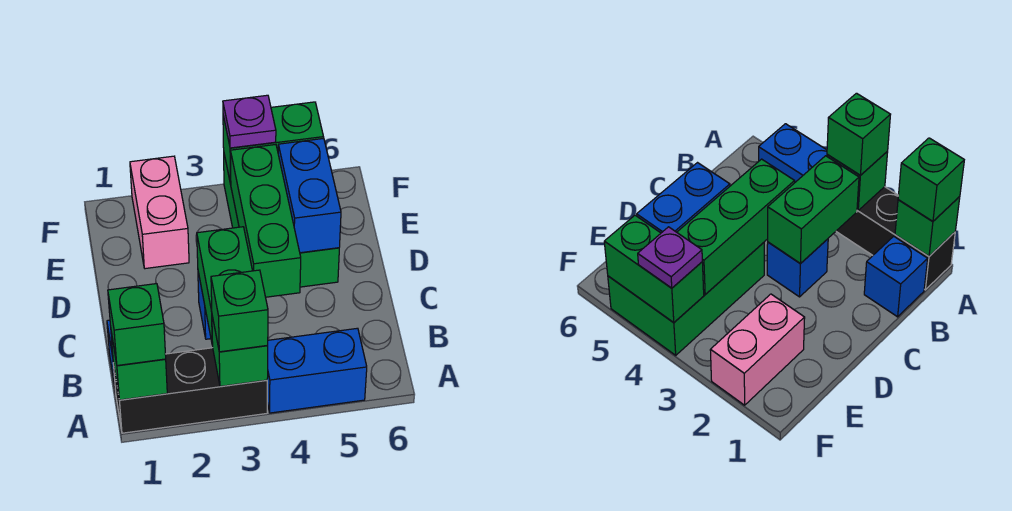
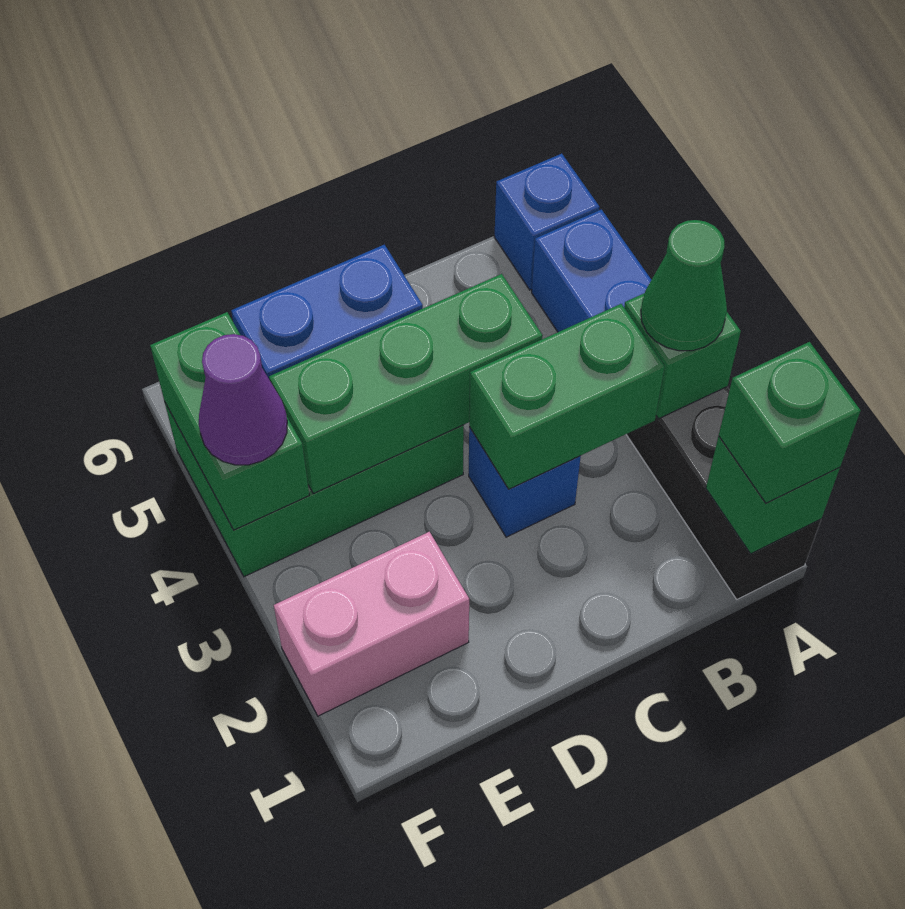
green brick A3 level 3 -> green cone A3 level 3
blue brick B1 level 1 -> blue brick A6 level 1
purple plate F4 level 3 -> purple cone F4 level 3

